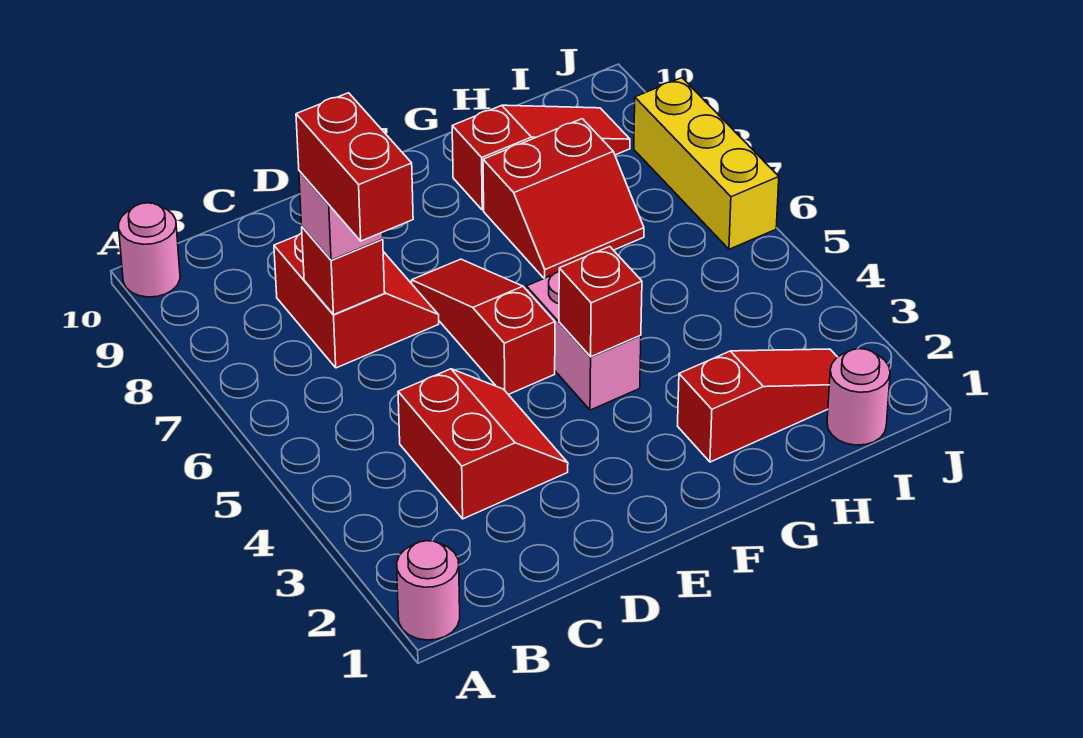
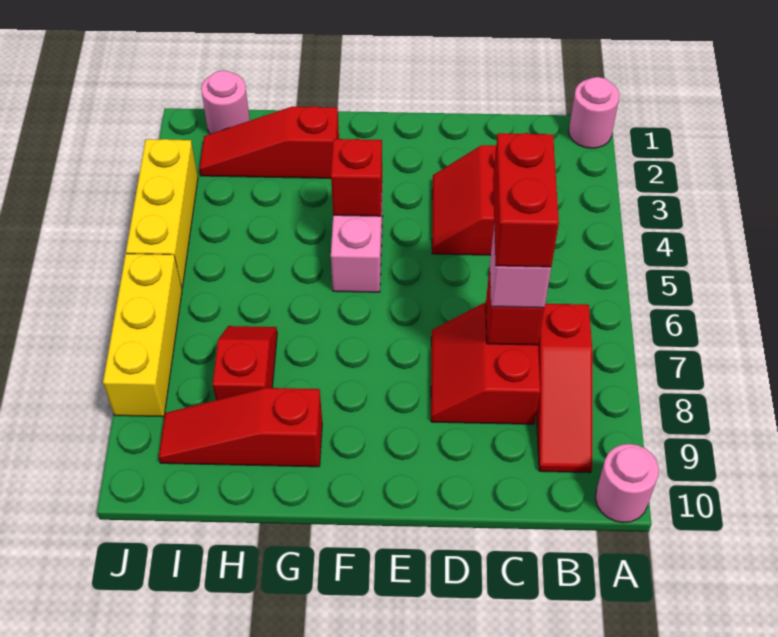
red slope E5:E7 level 1 top 5 -> red slope B7:B9 level 1 top 7
red slope G7:H8 level 1 top 8 -> red slope H7:H8 level 1 top 8
none -> yellow brick J3:J5 level 1

